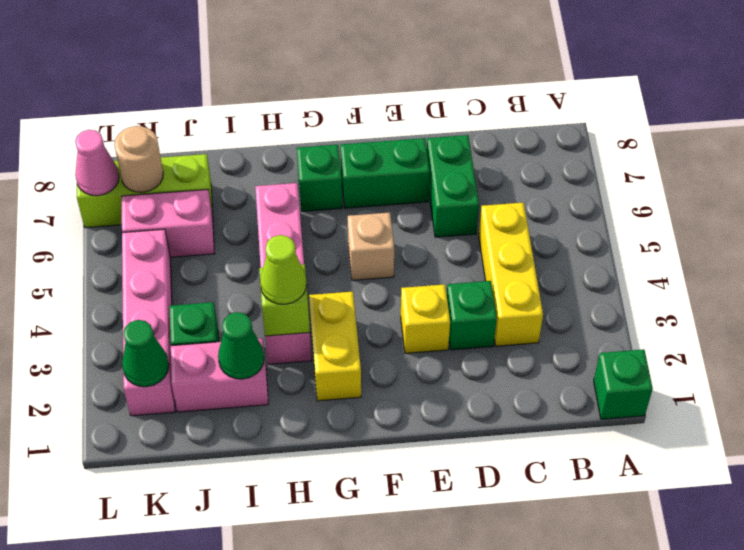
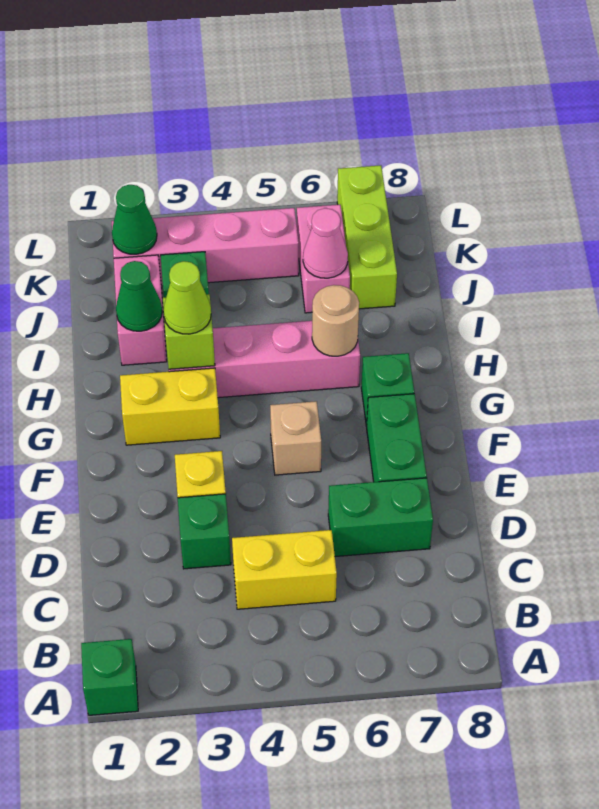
yellow brick C3:C5 level 1 -> yellow brick C4:C5 level 1
tan round brick K7 level 2 -> tan round brick H6 level 2
pink cone L7 level 2 -> pink cone J6 level 2

